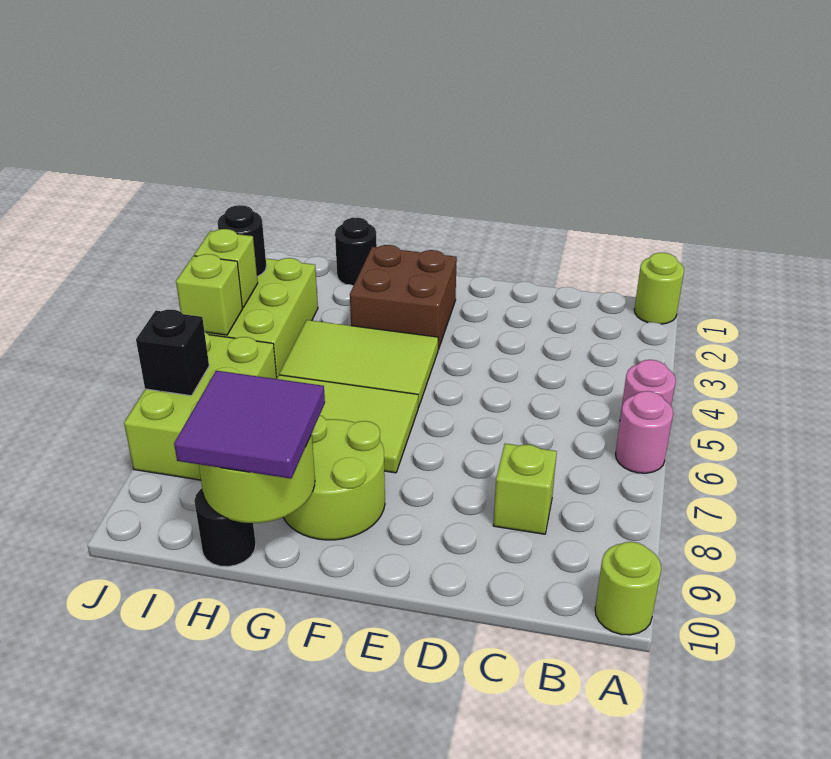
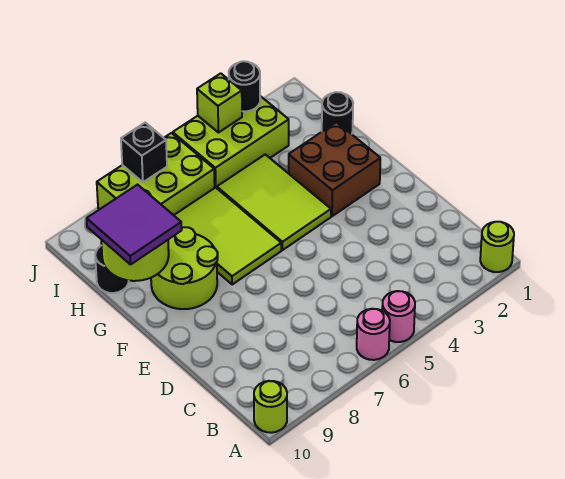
lime brick C8 level 1 -> none
lime brick J5 level 2 -> none

